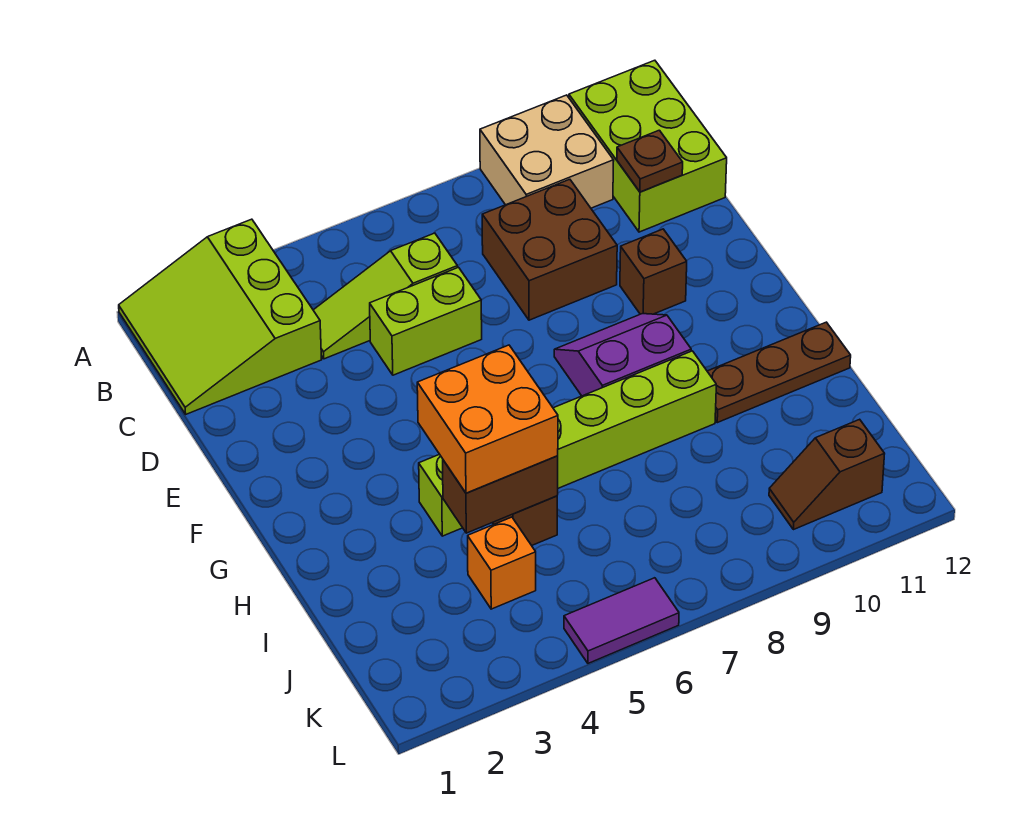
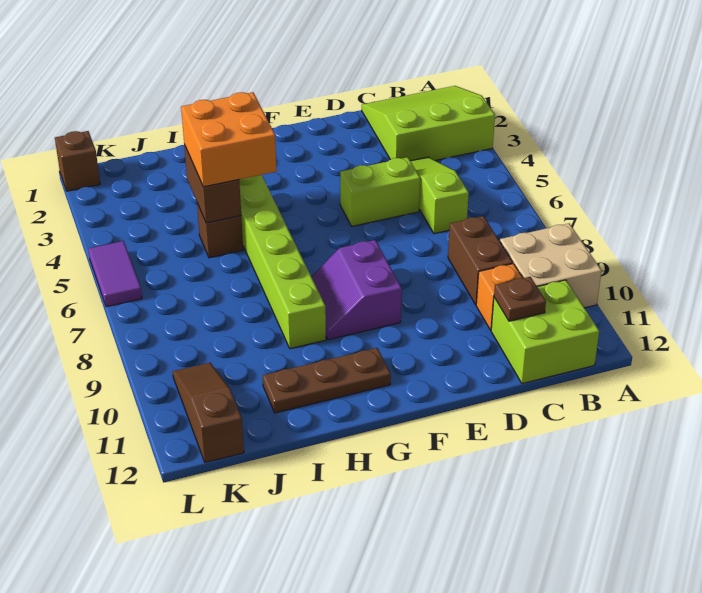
lime brick A11:C12 level 1 -> lime brick B11:C12 level 1
brown brick C8:D9 level 1 -> brown brick C8:C9 level 1
lime brick D5:D6 level 1 -> lime brick D5:E5 level 1
brown brick E10 level 1 -> brown brick L1 level 1
purple slope F8:G9 level 1 top G -> purple slope F8:G9 level 1 top F
brown plate H10:H12 level 1 -> brown plate G11:I11 level 1
orange brick J4 level 1 -> orange brick C10 level 1
brown slope K10:K11 level 1 top 11 -> brown slope K10:K12 level 1 top 12

